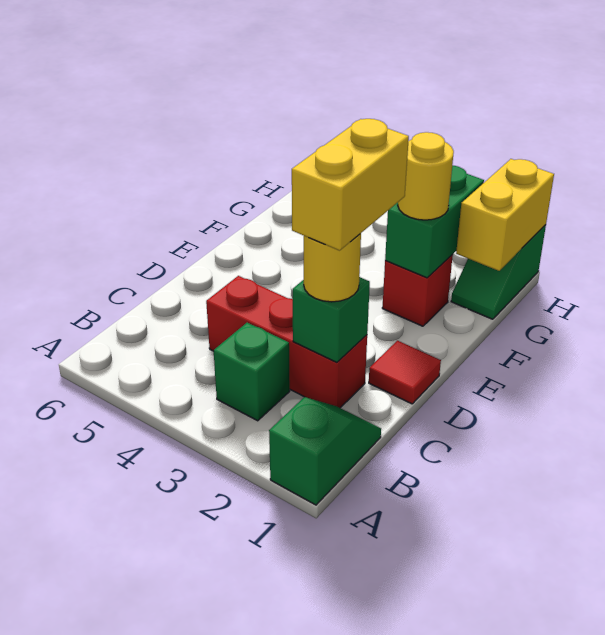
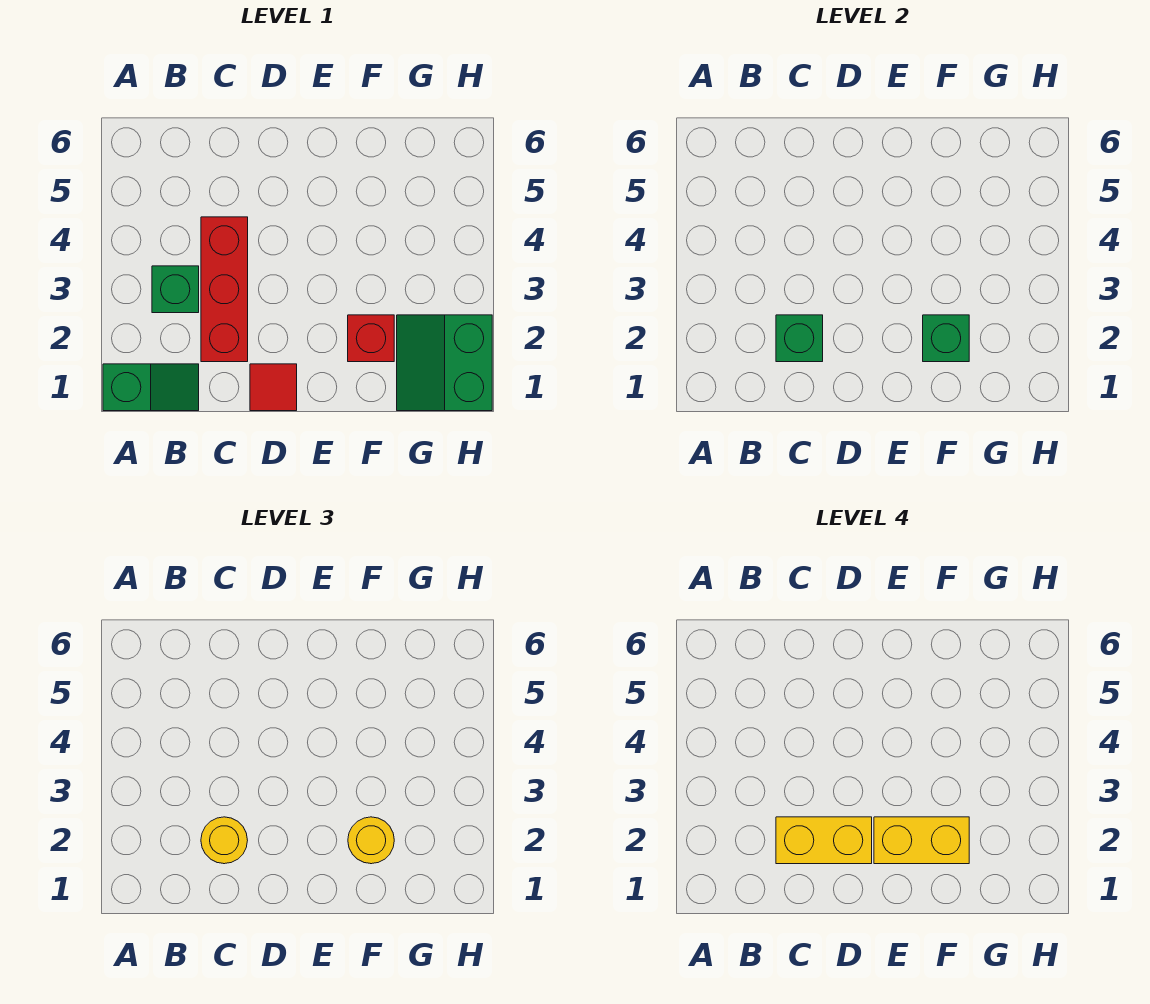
green brick F2:G2 level 2 -> green brick F2 level 2
green slope G1:H1 level 1 top H -> green slope G1:H2 level 1 top H
yellow brick G1:H1 level 2 -> yellow brick E2:F2 level 4

